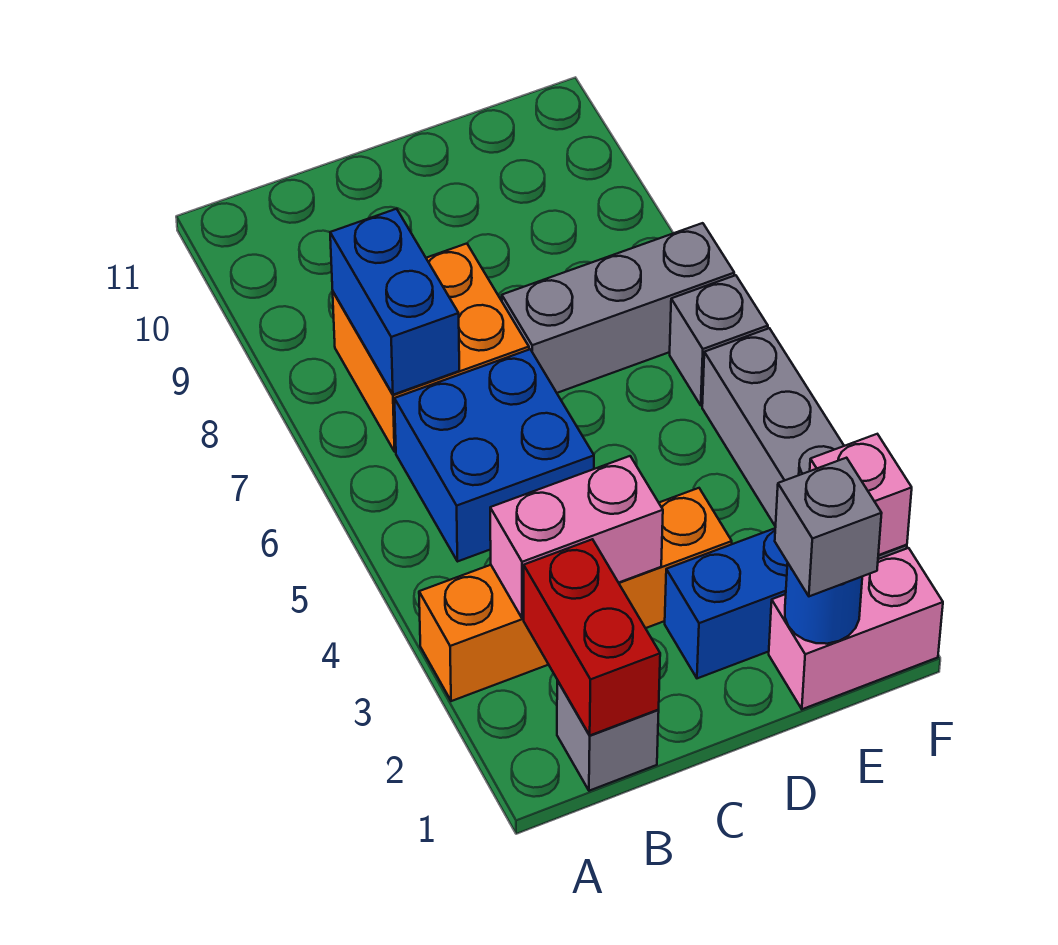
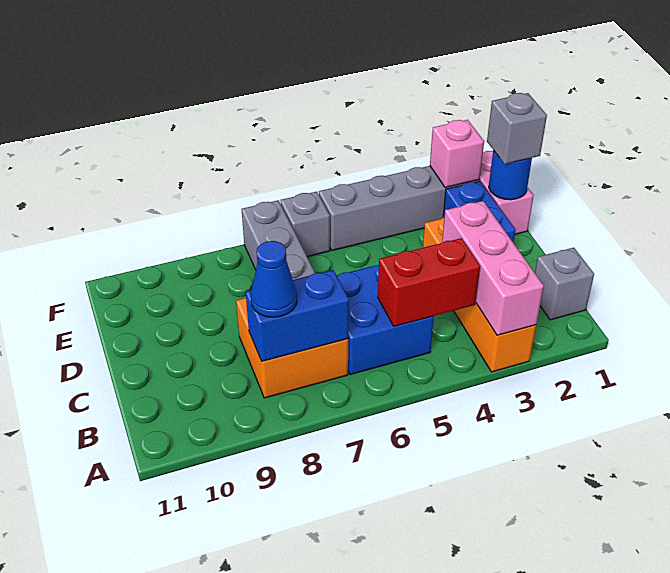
red brick B1:B2 level 2 -> red brick B4:B5 level 2
pink brick B3:C3 level 2 -> pink brick A3:C3 level 2
none -> blue cone B8 level 3

